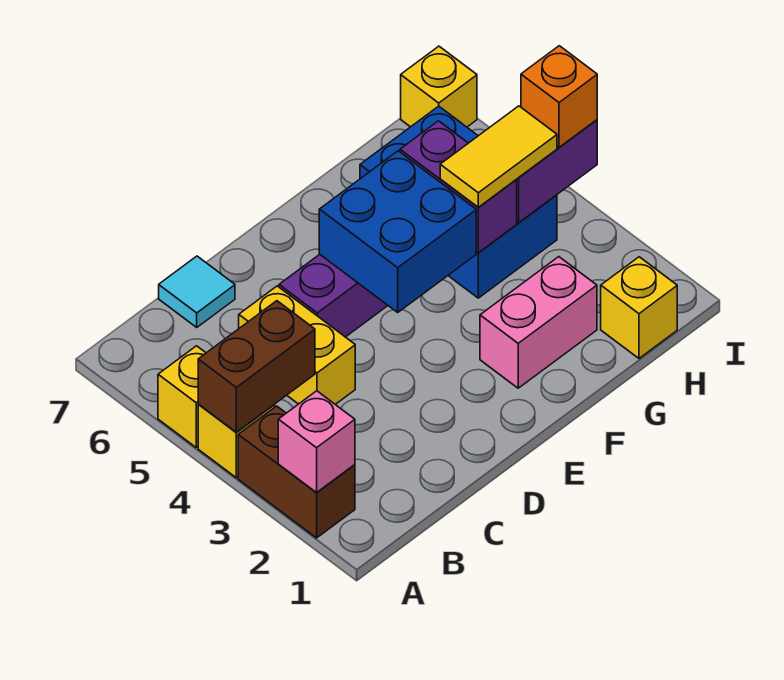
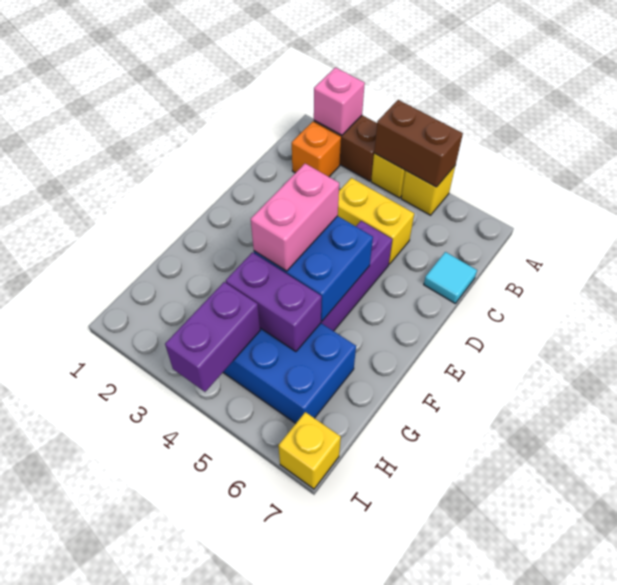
brown brick A4:B4 level 2 -> brown brick A4:A5 level 2
pink brick F2:G2 level 1 -> pink brick E4:F4 level 3
yellow tile G4:H4 level 3 -> none
yellow brick H1 level 1 -> none
orange brick I4 level 3 -> orange brick B2 level 1

